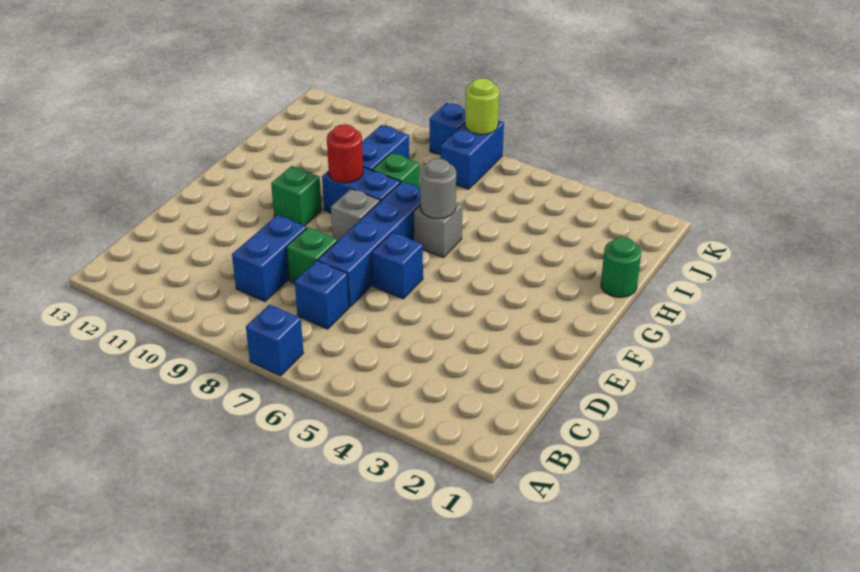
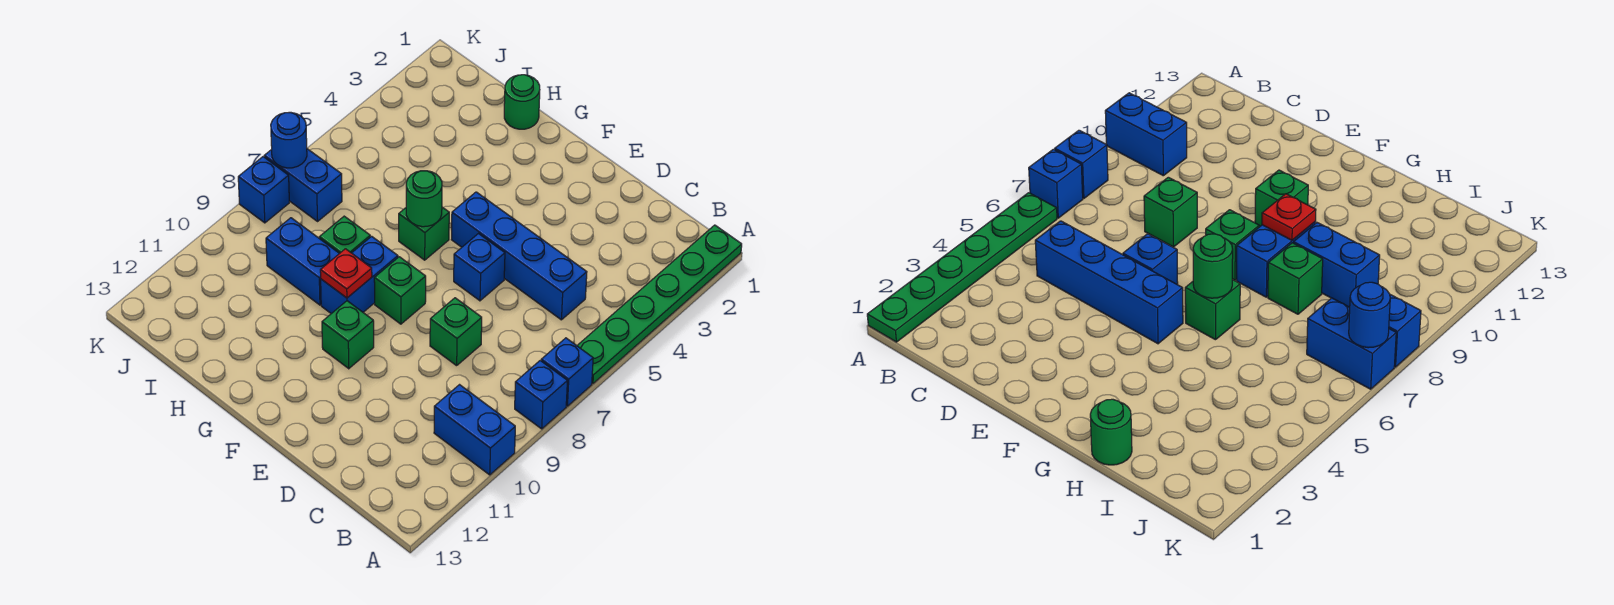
none -> green plate A1:A6 level 1
blue brick C7 level 1 -> blue brick A8 level 1
blue brick C9:D9 level 1 -> blue brick A10:B10 level 1
blue brick D7:G7 level 1 -> blue brick C5:F5 level 1
grey brick F8 level 1 -> green brick F8 level 1
grey brick G6 level 1 -> green brick G6 level 1
grey round brick G6 level 2 -> green round brick G6 level 2
red round brick G9 level 2 -> red plate G9 level 2
lime round brick K7 level 2 -> blue round brick K7 level 2

